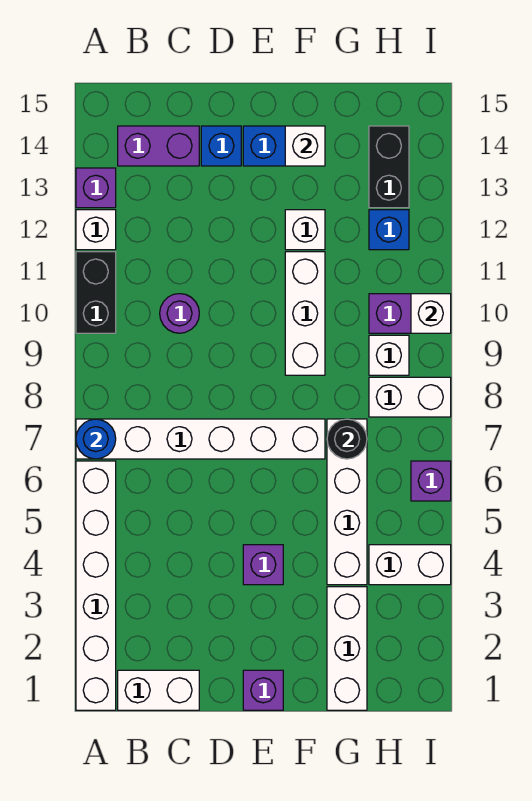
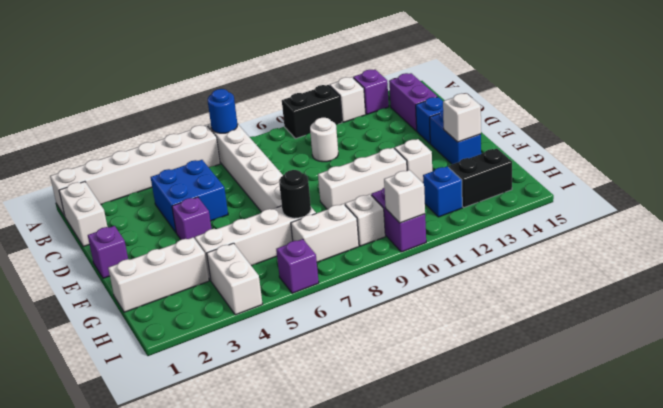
none -> blue brick C4:D5 level 1
purple round brick C10 level 1 -> white round brick C10 level 1
white brick H8:I8 level 1 -> white brick H7:H8 level 1

